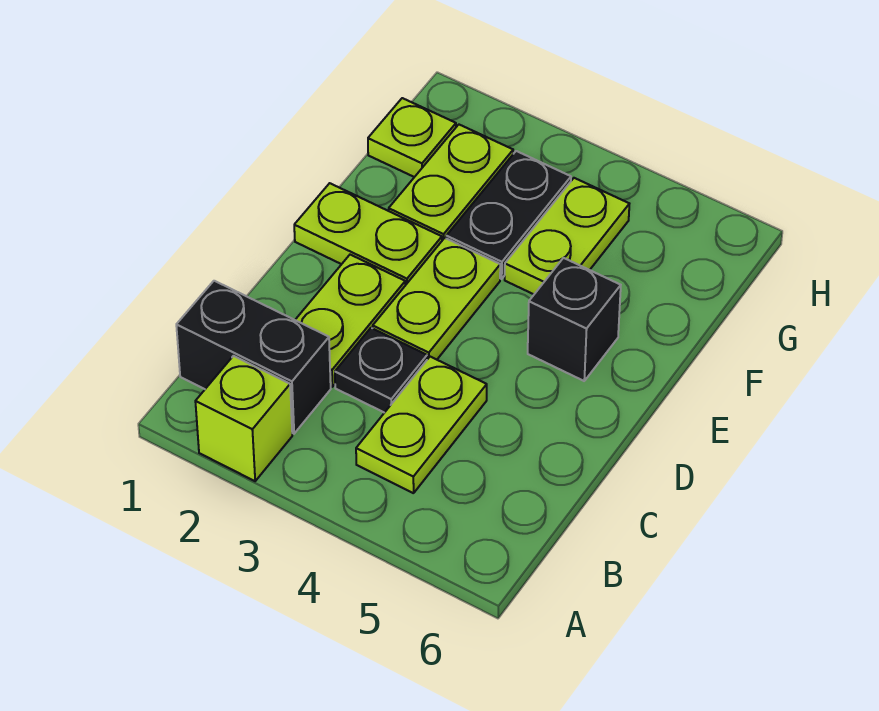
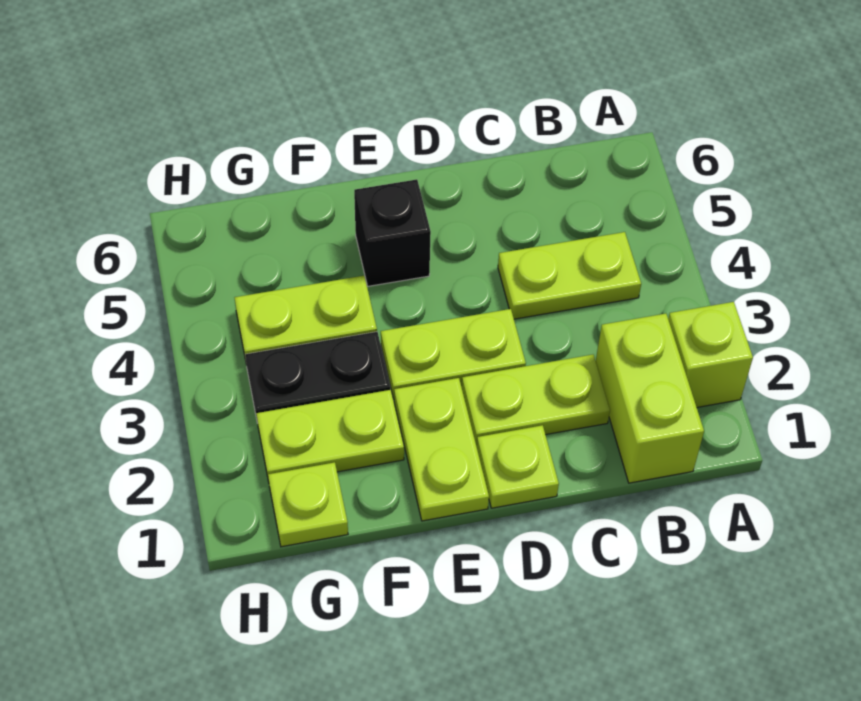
black brick B1:B2 level 1 -> lime brick B1:B2 level 1
black plate C3 level 1 -> none
none -> lime plate D1 level 1

